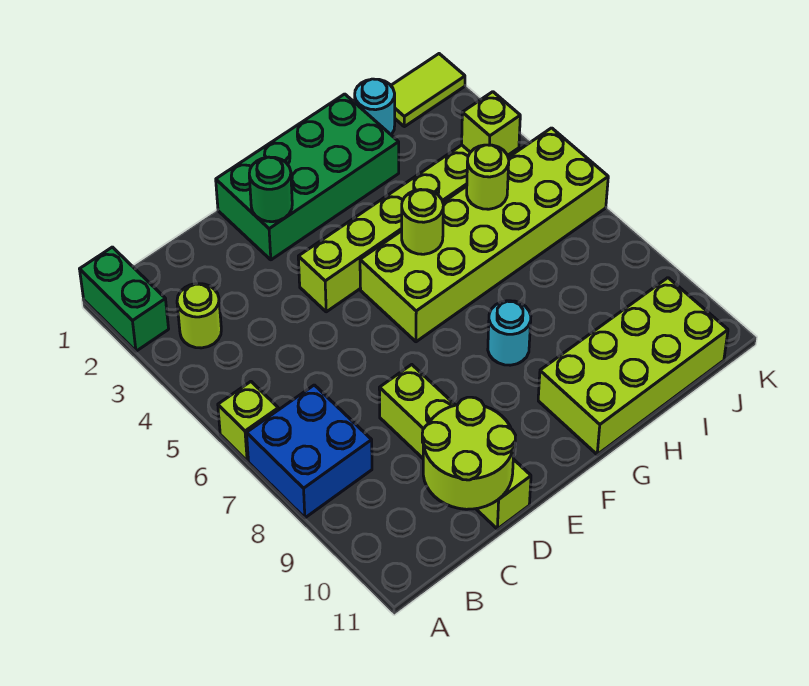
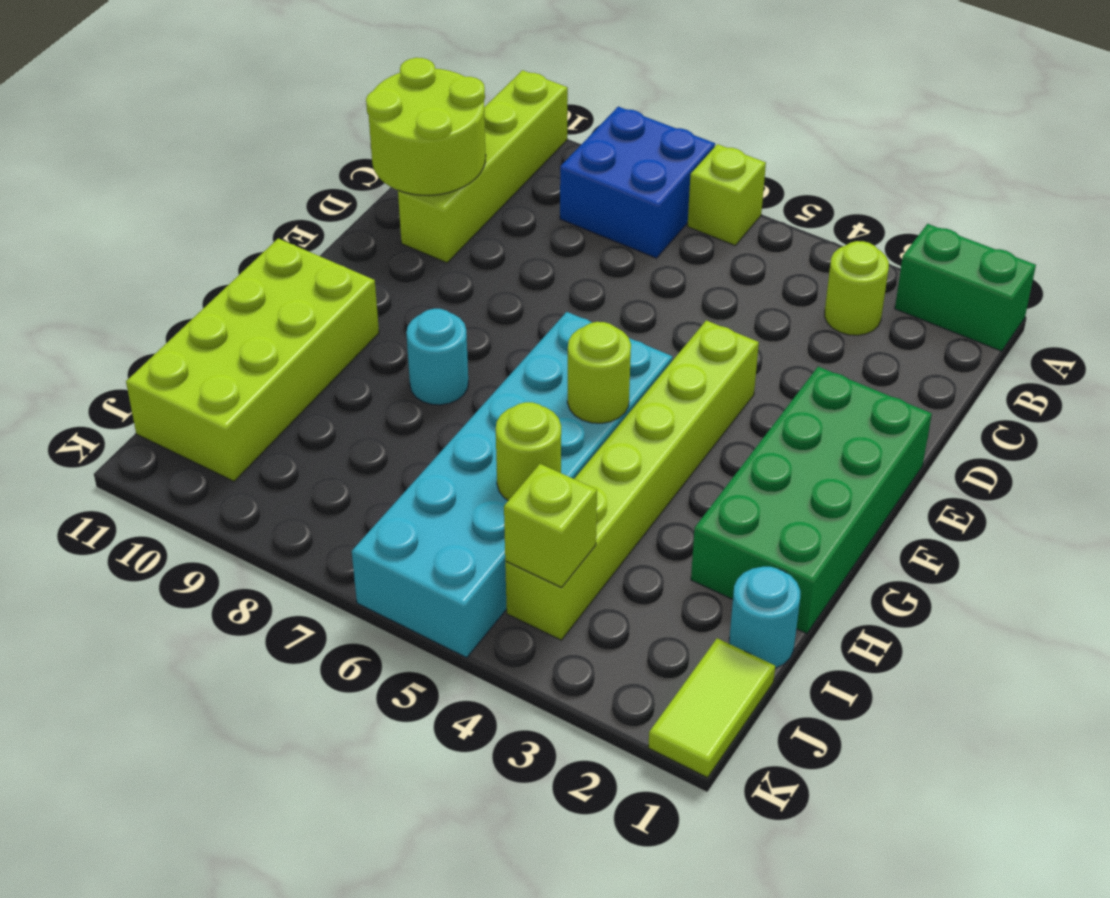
lime brick D8:D11 level 1 -> lime brick A10:D10 level 1
green round brick E2 level 2 -> none
lime brick F5:K6 level 1 -> cyan brick F5:K6 level 1

